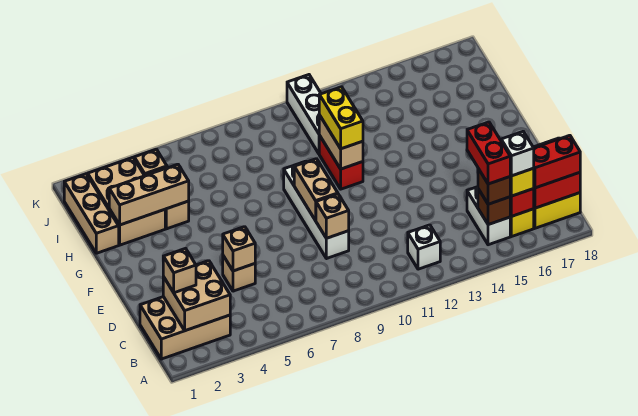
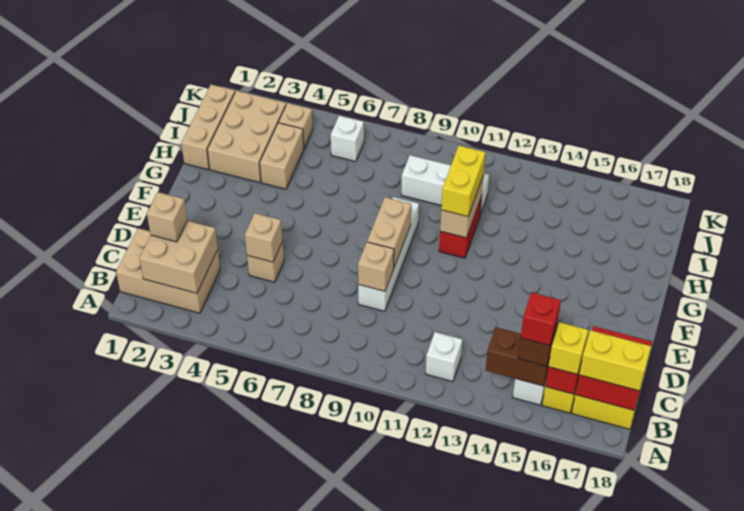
brown brick B15 level 2 -> brown brick B14:B15 level 2
red brick B15:C15 level 4 -> red brick B15 level 4
white brick B16 level 4 -> white brick J6 level 1
red brick B17:B18 level 3 -> yellow brick B17:B18 level 3
tan brick H2:H4 level 2 -> none
white brick I11:K11 level 1 -> white brick I9:I11 level 1

